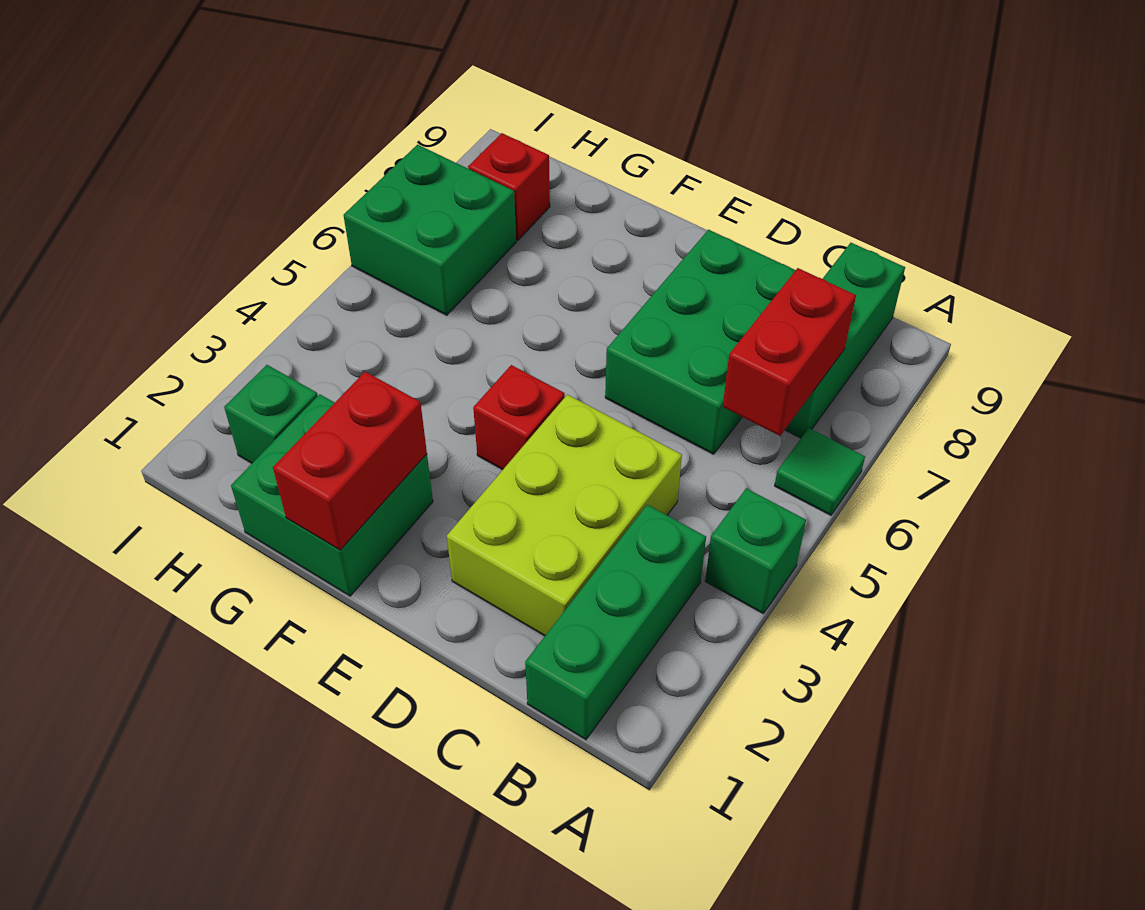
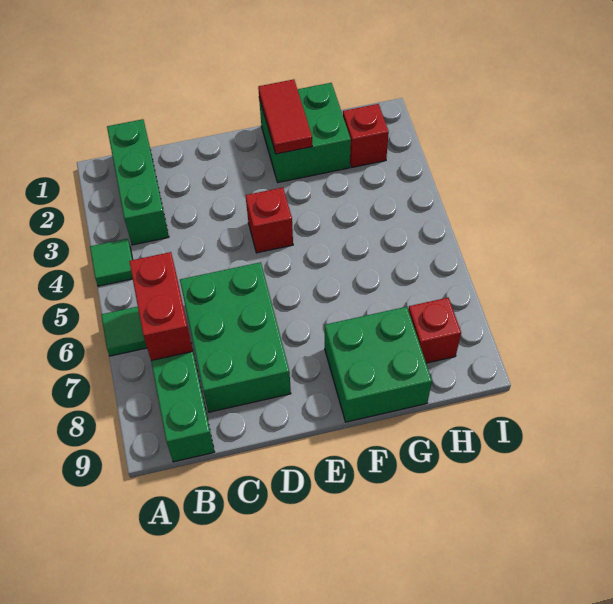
green brick A4 level 1 -> green tile A4 level 1
lime brick C2:D4 level 1 -> none
red brick F1:F2 level 2 -> red tile F1:F2 level 2
green brick H2 level 1 -> red brick H2 level 1
green brick H6:I7 level 1 -> green brick F8:G9 level 1

